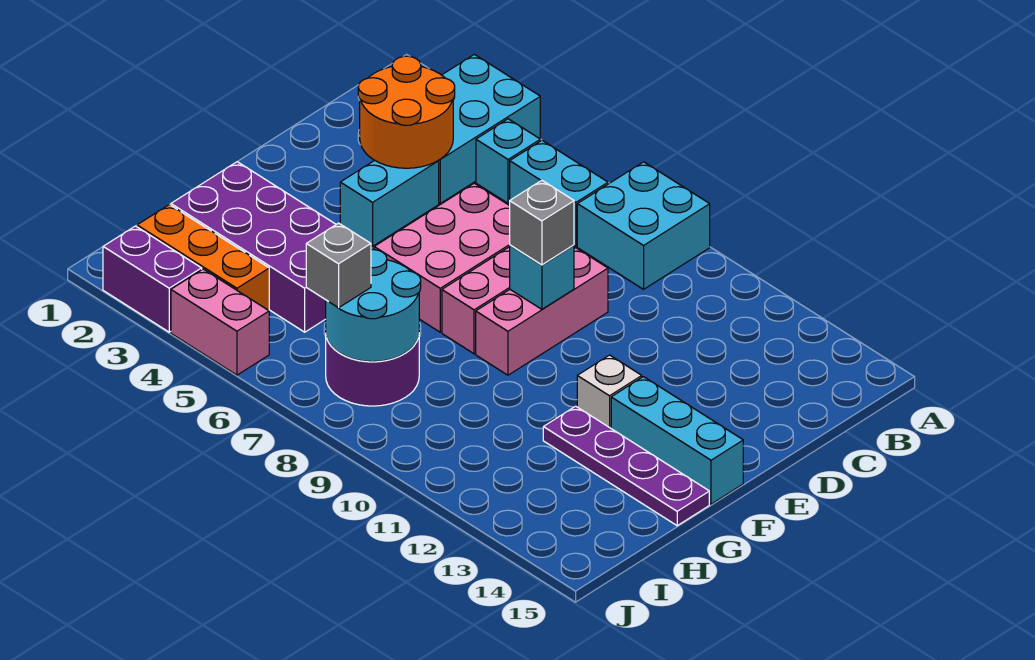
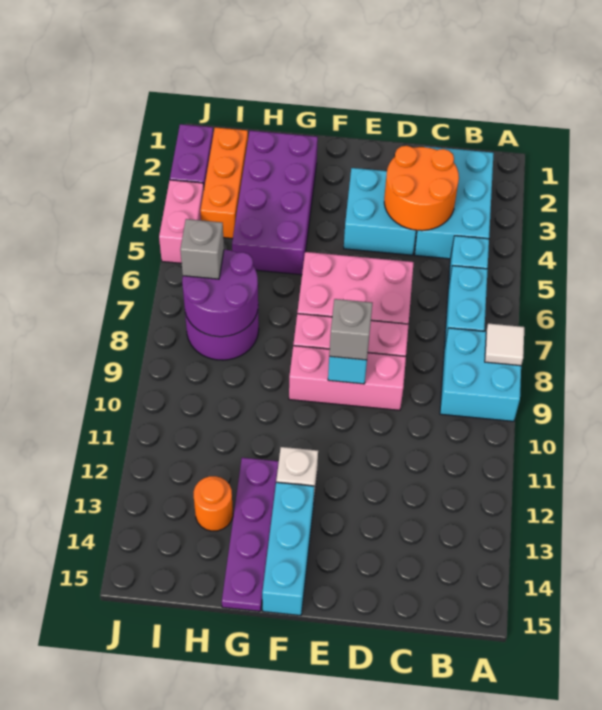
cyan brick A3:C4 level 1 -> cyan brick B2:C4 level 1
none -> white tile A8 level 2
cyan brick D4:E4 level 1 -> cyan brick D3:E4 level 1
cyan round brick H7:I8 level 2 -> purple round brick H7:I8 level 2
none -> orange round brick H13 level 1

